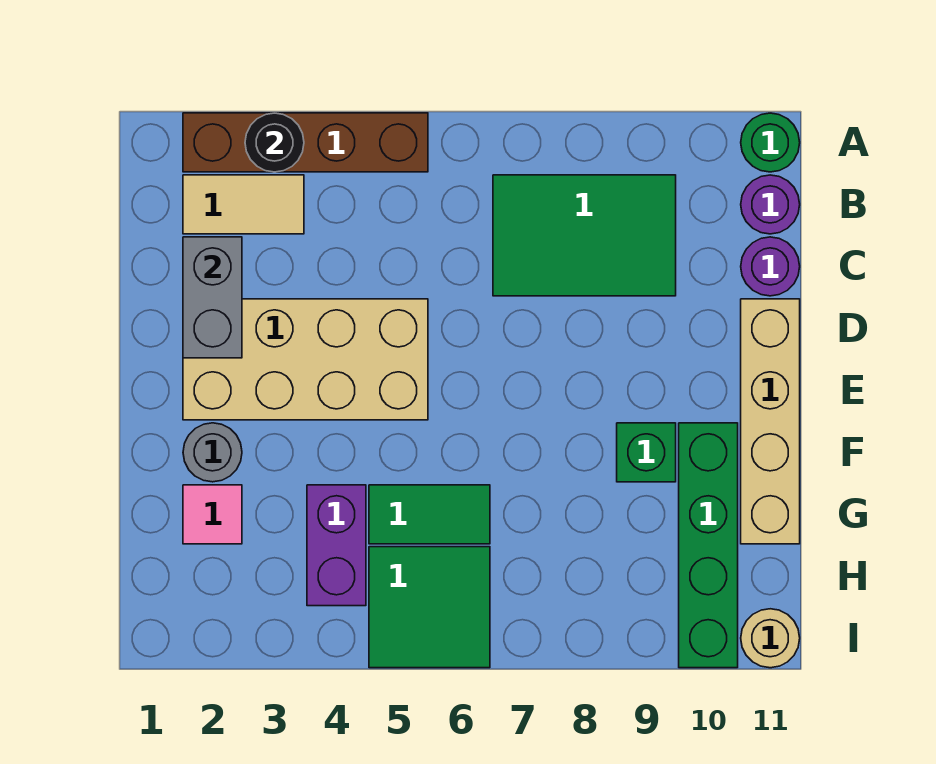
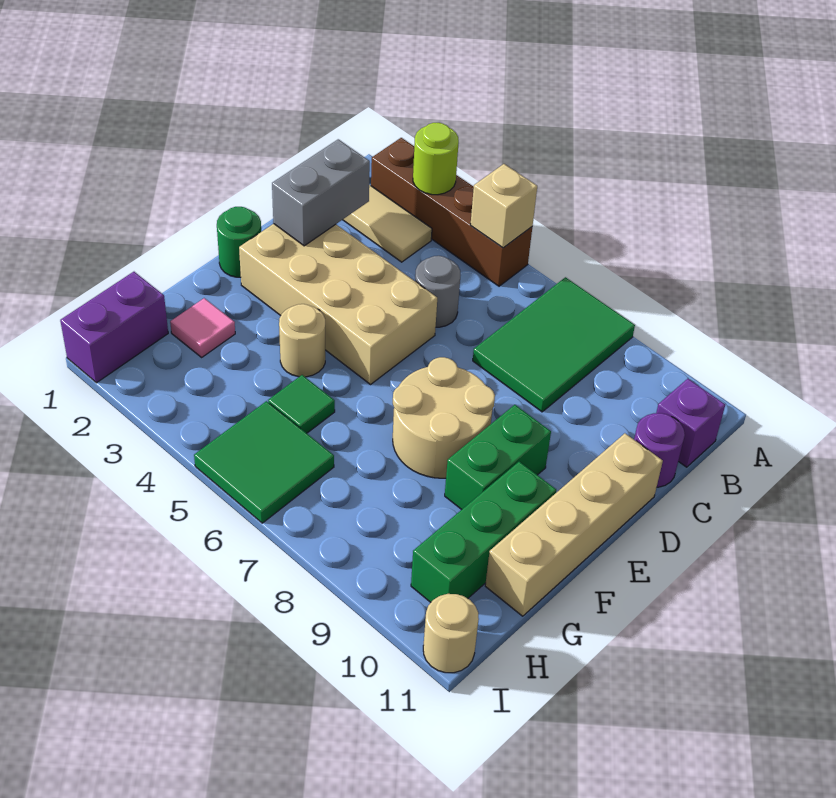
black round brick A3 level 2 -> lime round brick A3 level 2
none -> tan brick A5 level 2
green round brick A11 level 1 -> green round brick E1 level 1
green tile B7:C9 level 1 -> green tile A7:C8 level 1
purple round brick B11 level 1 -> purple brick B11 level 1
none -> tan round brick E7:F8 level 1
grey round brick F2 level 1 -> grey round brick C5 level 1
none -> tan round brick F4 level 1
green brick F9 level 1 -> green brick E9:F9 level 1
green brick F10:I10 level 1 -> green brick F10:H10 level 1
purple brick G4:H4 level 1 -> purple brick H1:I1 level 1
green tile G5:G6 level 1 -> green tile G5 level 1

